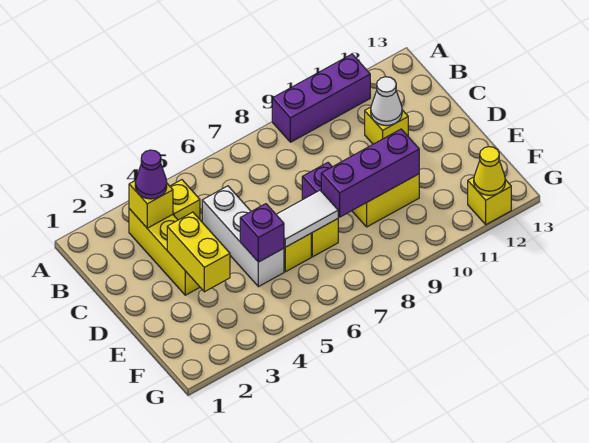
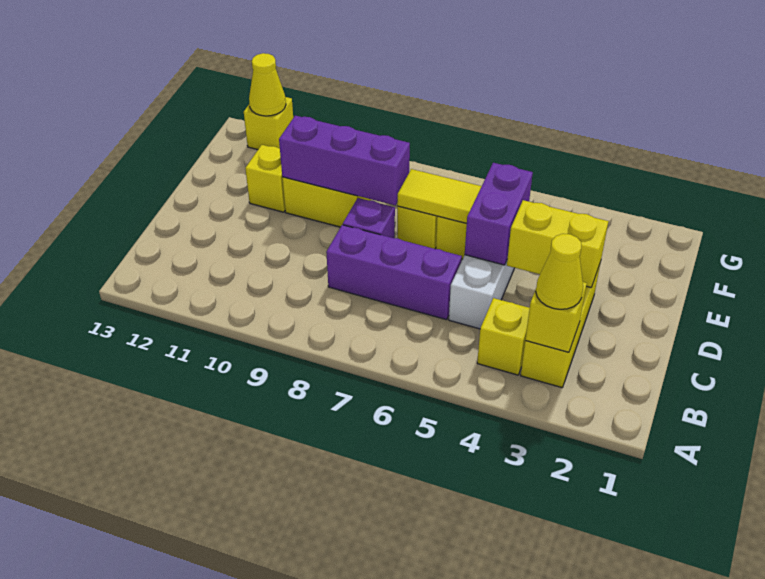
purple brick A9:A11 level 1 -> purple brick C6:C8 level 1
purple cone B3 level 3 -> yellow cone B3 level 3
yellow brick C11 level 1 -> yellow brick E11 level 1
white cone C11 level 2 -> none
yellow brick D3:E3 level 2 -> yellow brick D3:D4 level 2
purple brick E5 level 2 -> purple brick D5:E5 level 2
white tile E6:E7 level 2 -> yellow tile E6:E7 level 2

